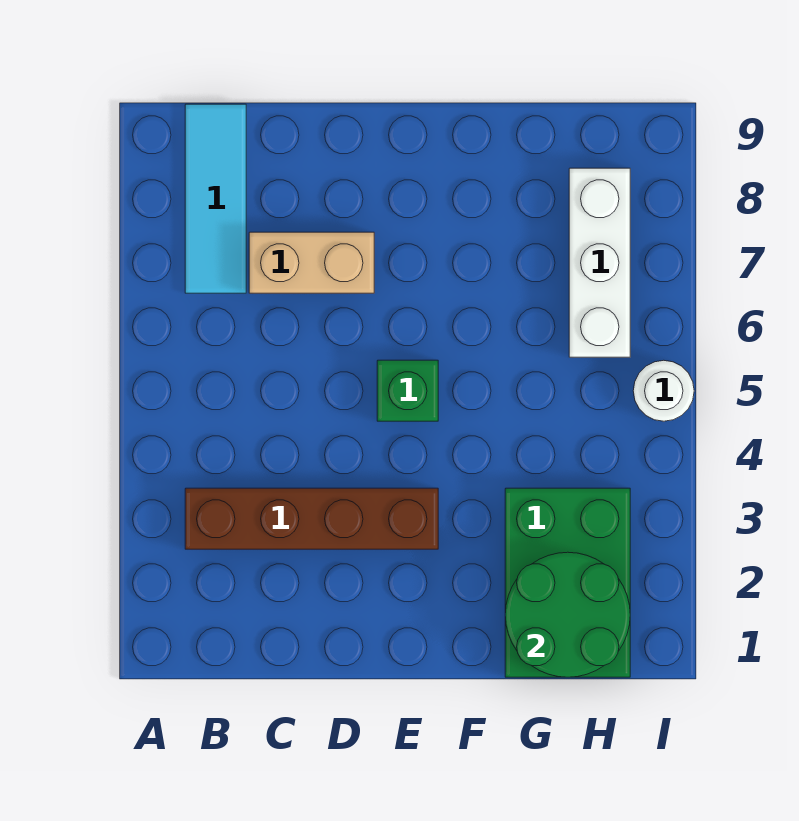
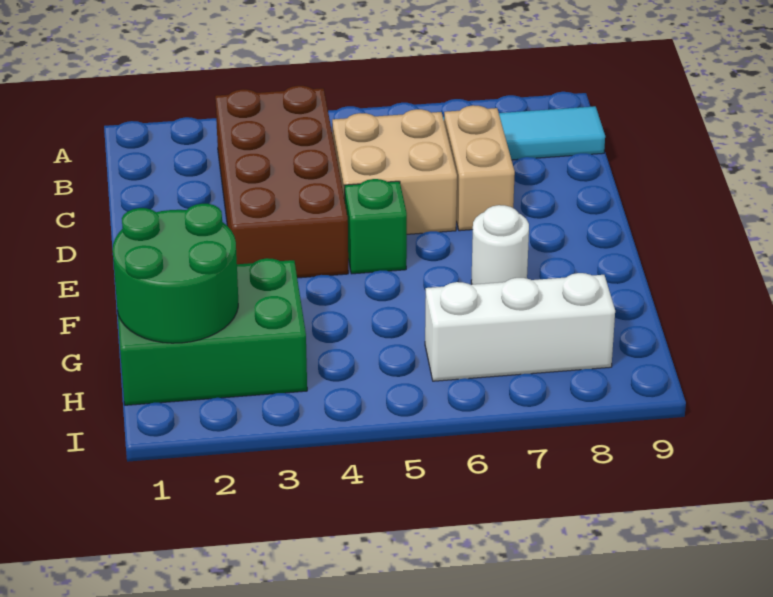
brown brick B3:E3 level 1 -> brown brick B3:E4 level 1
none -> tan brick C5:D6 level 1
white round brick I5 level 1 -> white round brick F7 level 1

